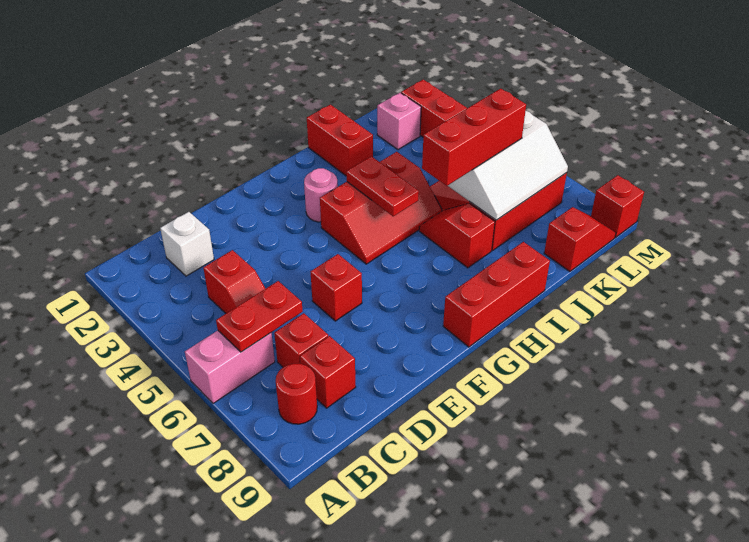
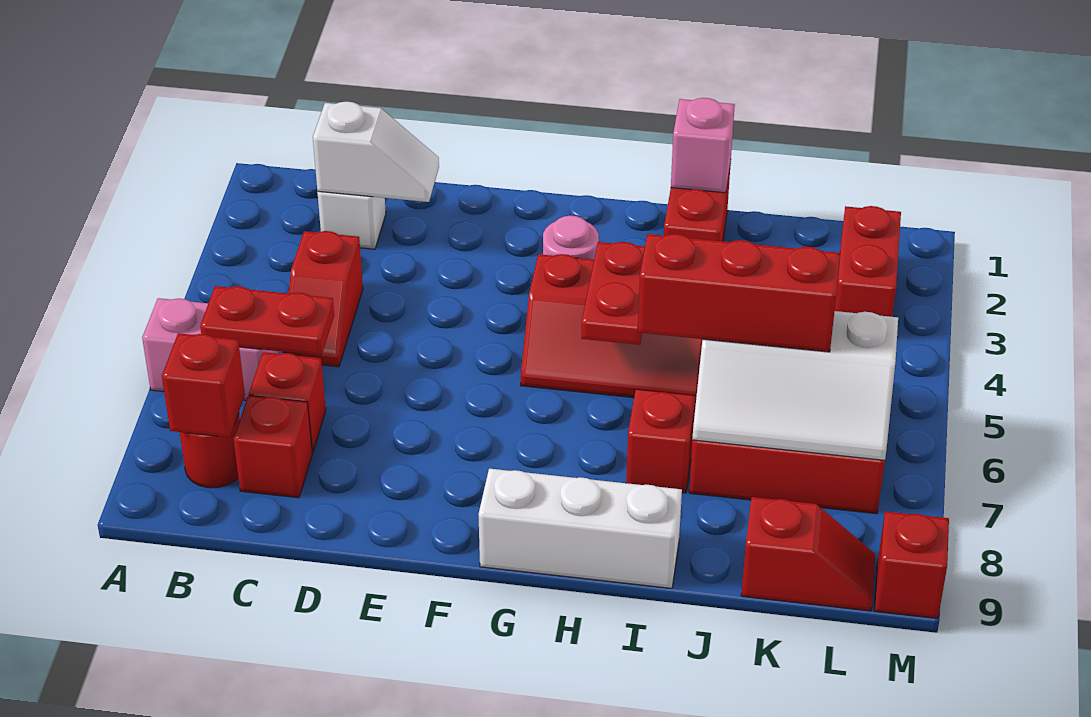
none -> white slope C2:D2 level 2 top C
red brick E6 level 1 -> red brick B8 level 2
red brick G9:I9 level 1 -> white brick G9:I9 level 1
pink brick K2 level 1 -> pink brick I1 level 2

